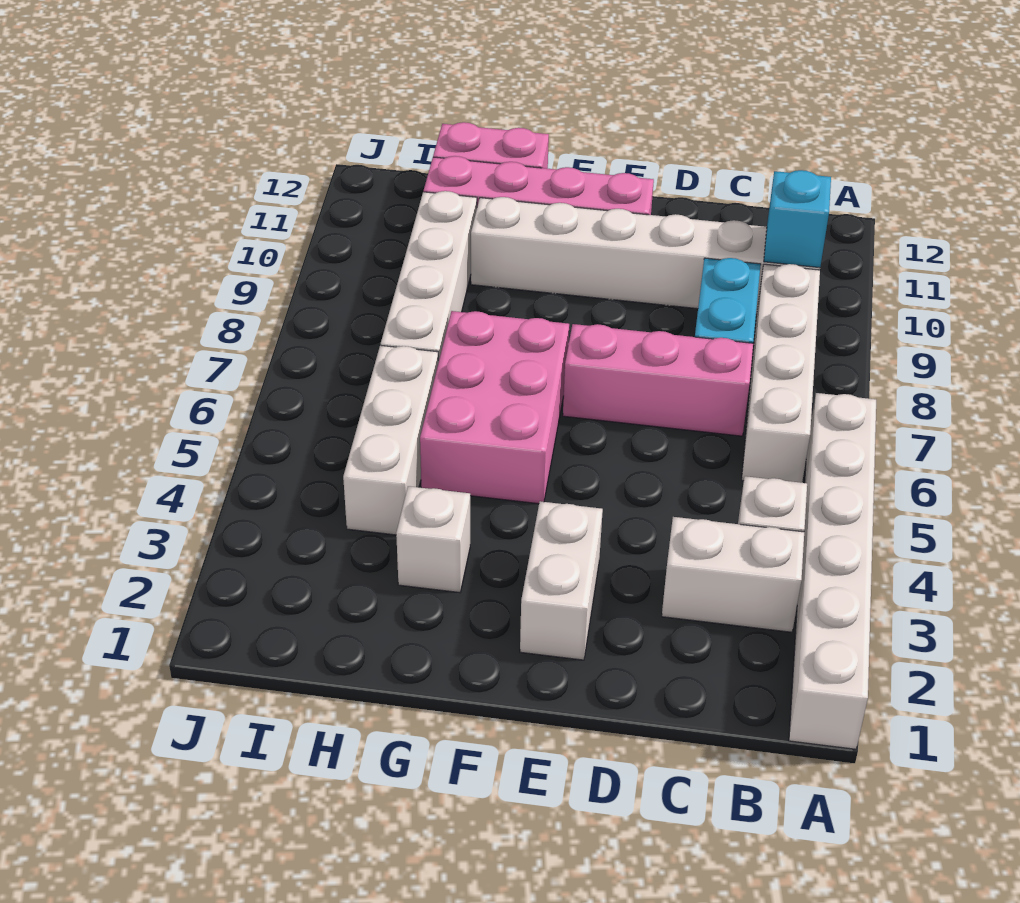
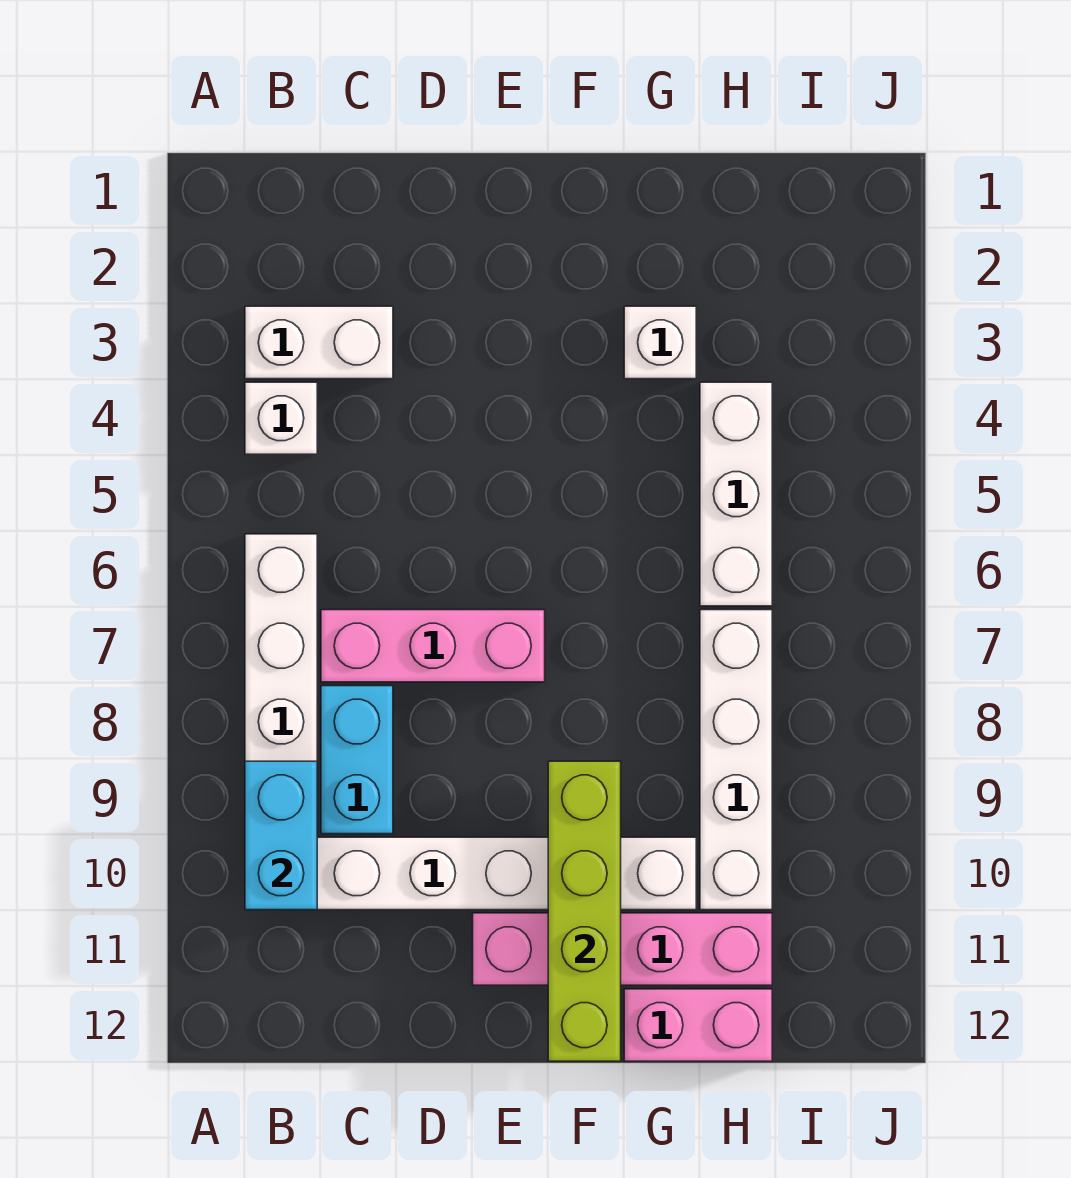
white brick A1:A6 level 1 -> none
cyan brick B10 level 2 -> cyan brick B9:B10 level 2
white brick E2:E3 level 1 -> none
pink brick F5:G7 level 1 -> none
none -> lime brick F9:F12 level 2

